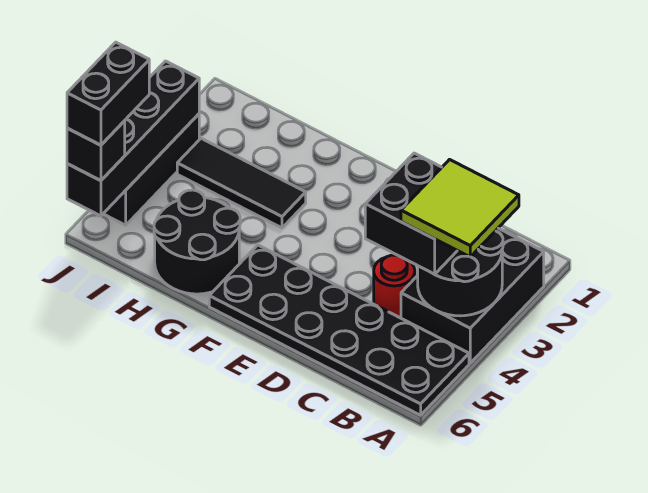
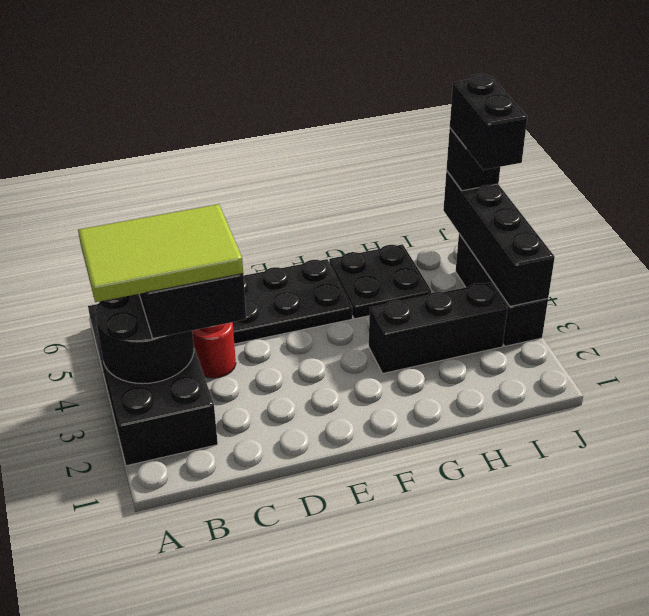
lime tile A3:B4 level 4 -> lime tile A3:C4 level 4
black tile G3:I3 level 1 -> black brick G3:I3 level 1
black round brick G5:H6 level 1 -> black plate G5:H6 level 1

